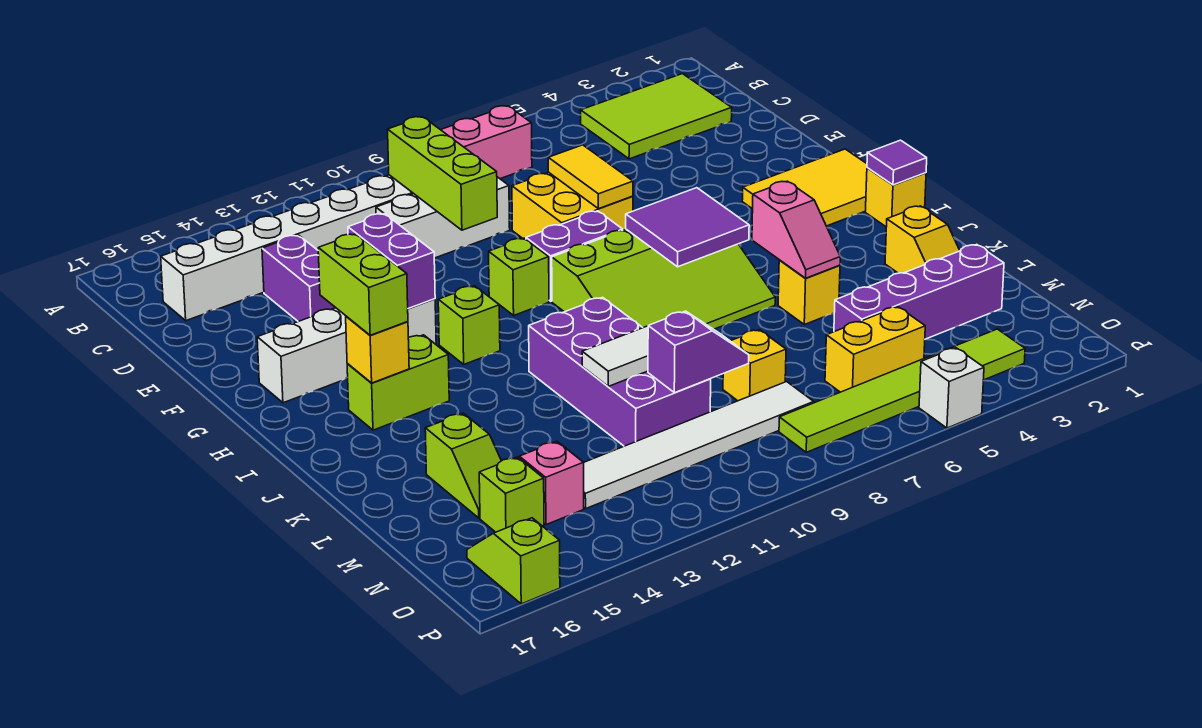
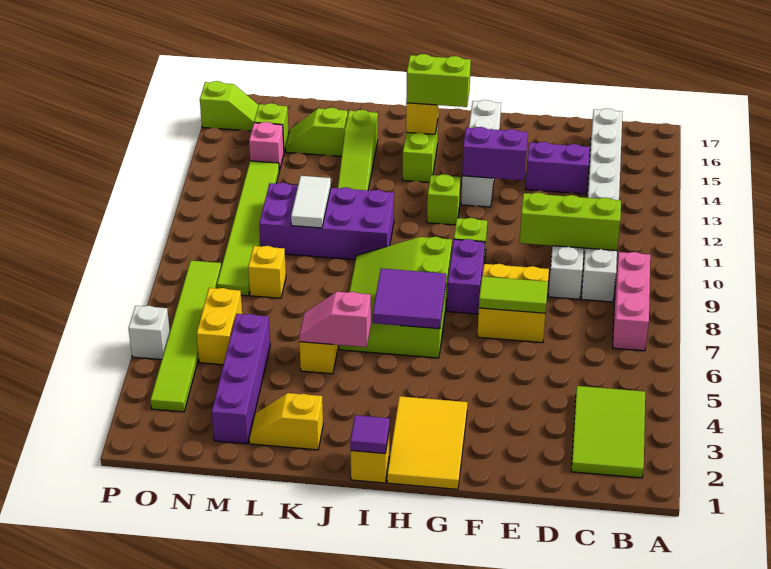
yellow tile E7:F7 level 2 -> lime tile E7:F7 level 2
none -> lime slope K13:K15 level 1 top 15
purple slope M9:M10 level 2 top 10 -> none
white tile N8:N13 level 1 -> lime tile N8:N13 level 1

